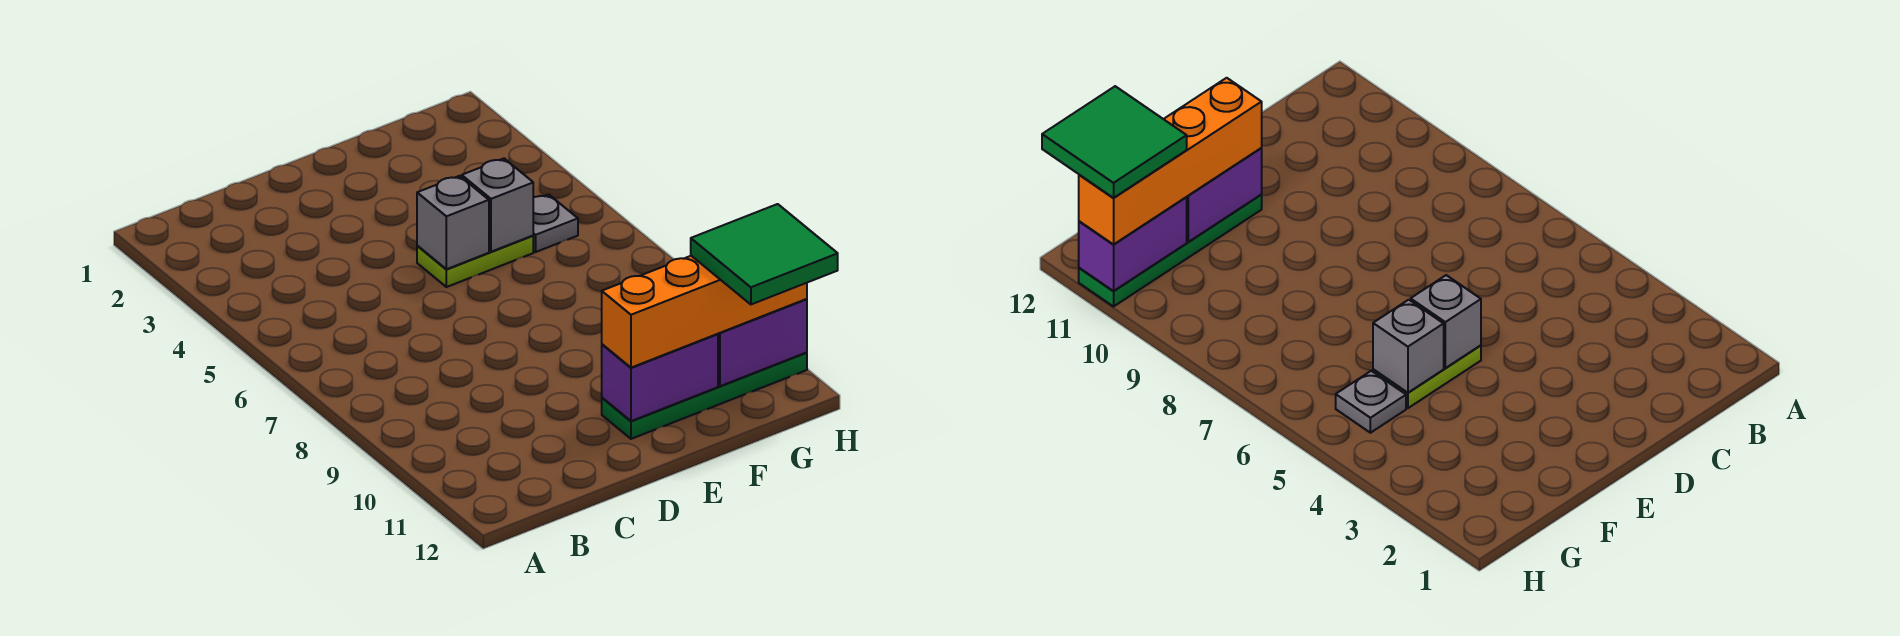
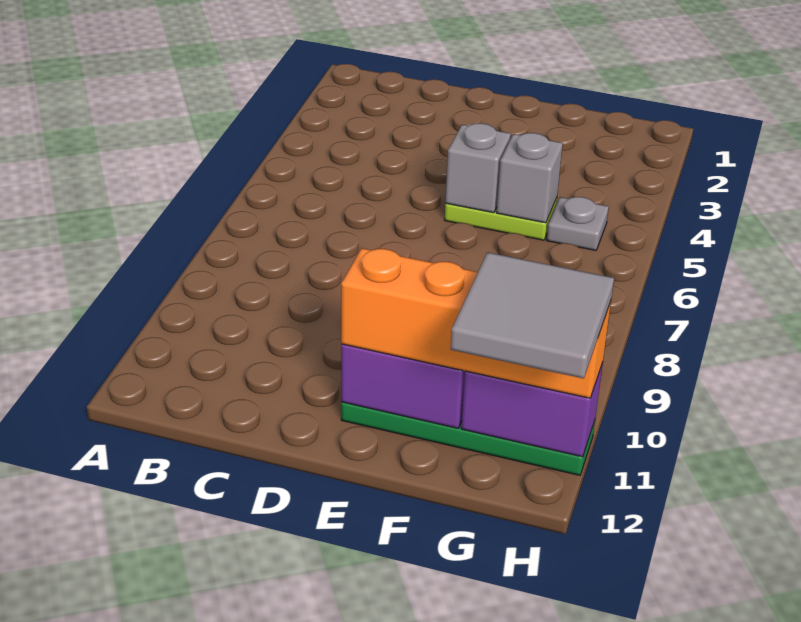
green tile G11:H12 level 4 -> grey tile G11:H12 level 4

